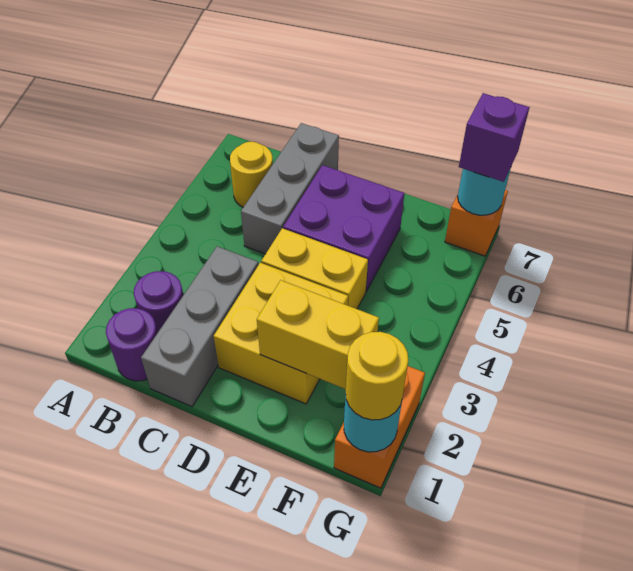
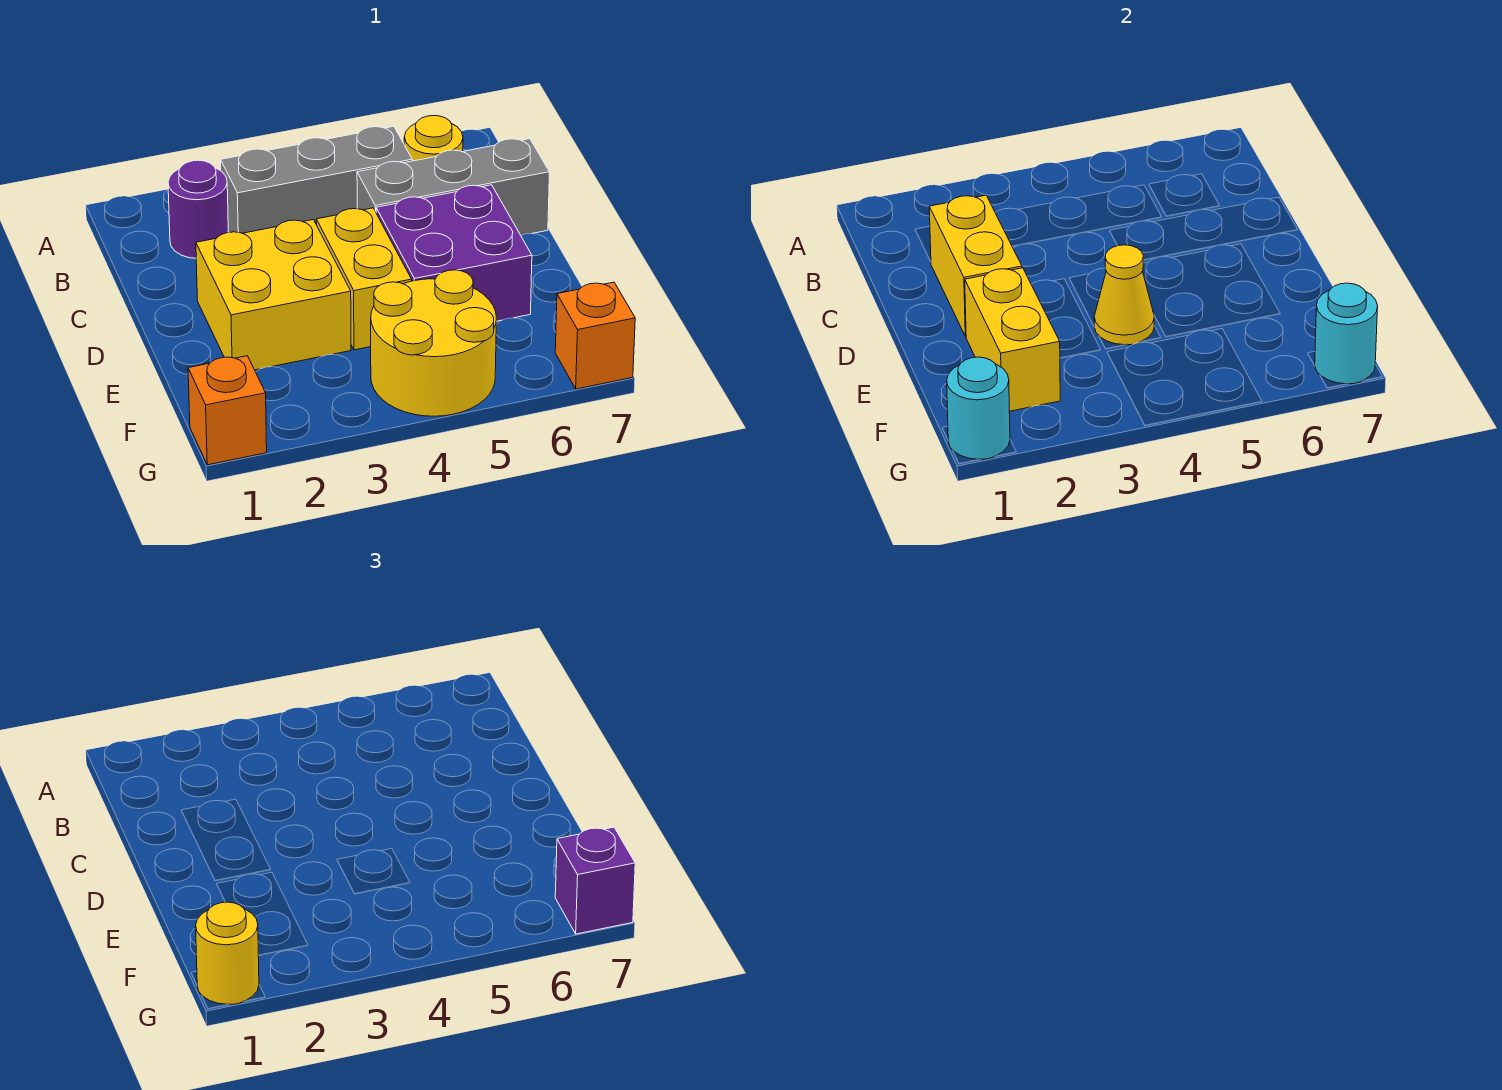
purple round brick B1 level 1 -> none
grey brick C1:C3 level 1 -> grey brick B3:B5 level 1
none -> yellow brick C2:D2 level 2
none -> yellow cone E4 level 2
none -> yellow round brick F4:G5 level 1
orange brick G1:G2 level 1 -> orange brick G1 level 1

